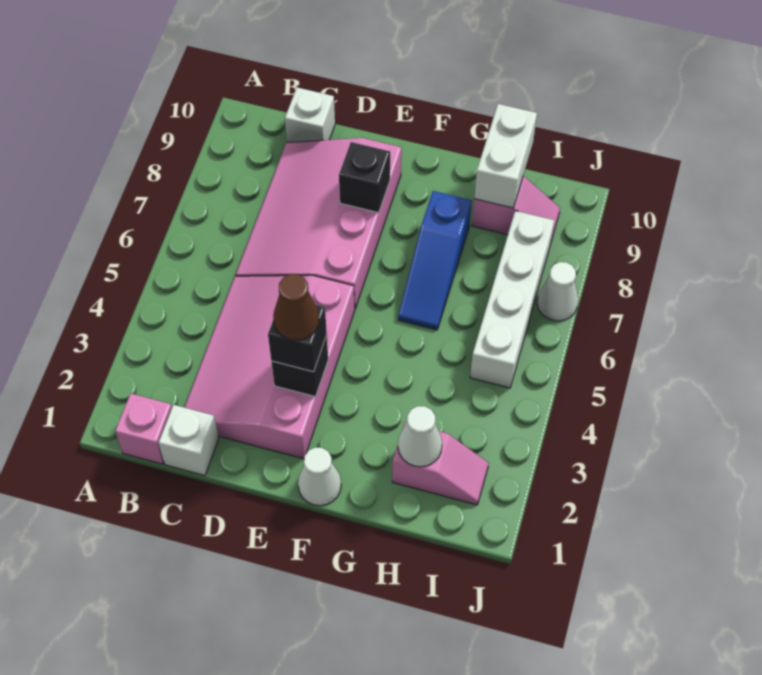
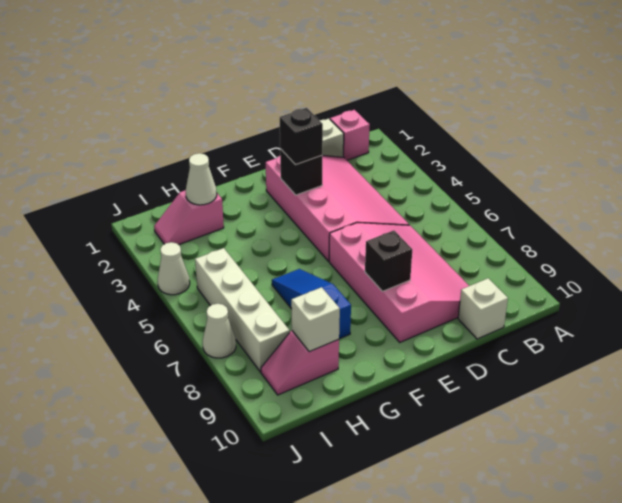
brown cone E3 level 4 -> none
white cone F1 level 1 -> white cone J4 level 1
white brick H9:H10 level 2 -> white brick H9 level 2

